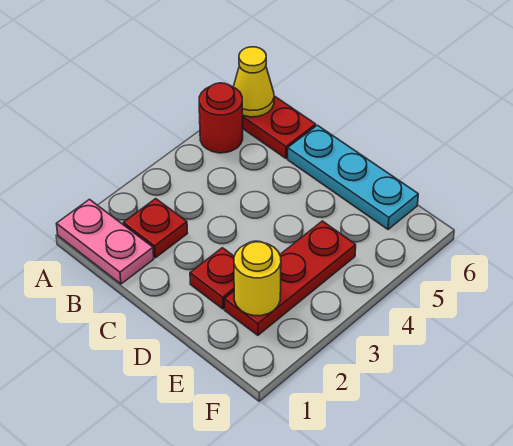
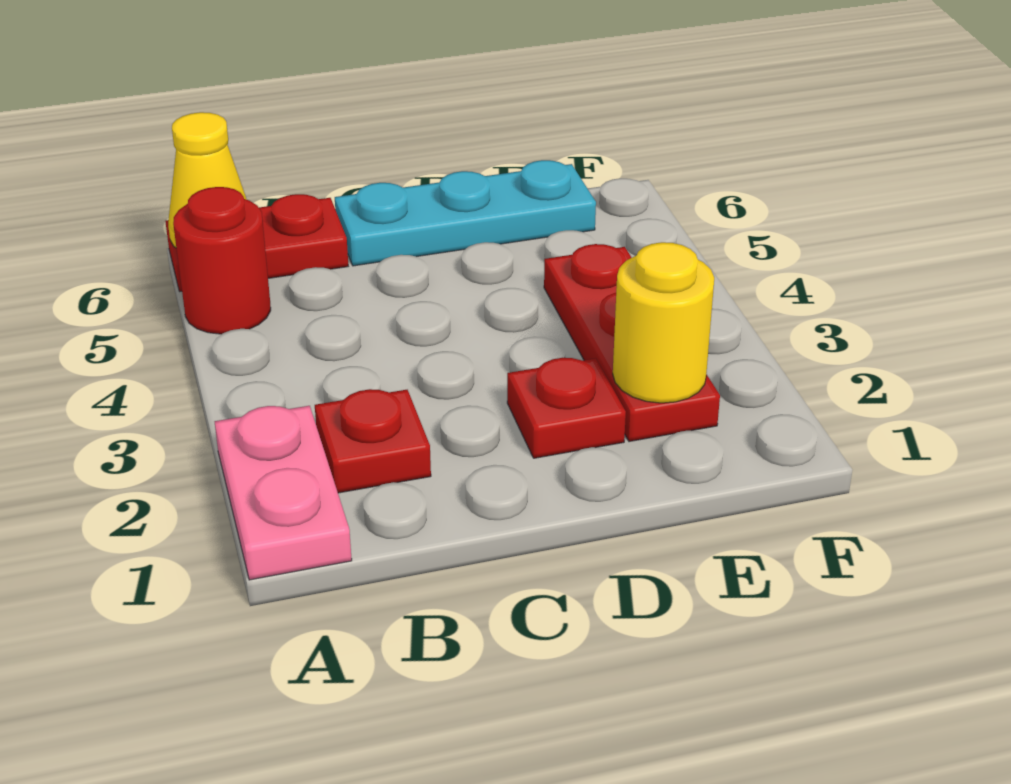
pink plate A1:B1 level 1 -> pink plate A1:A2 level 1

